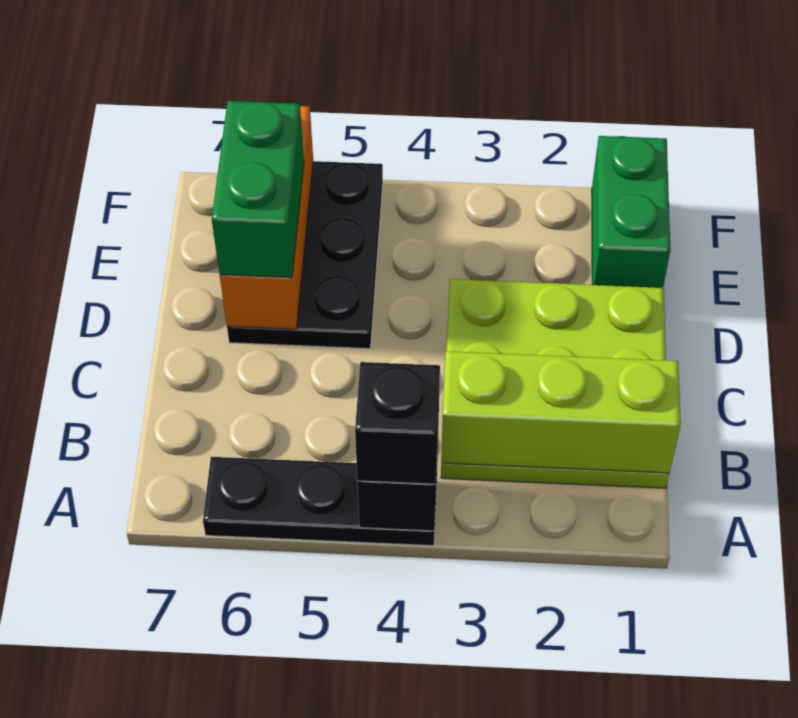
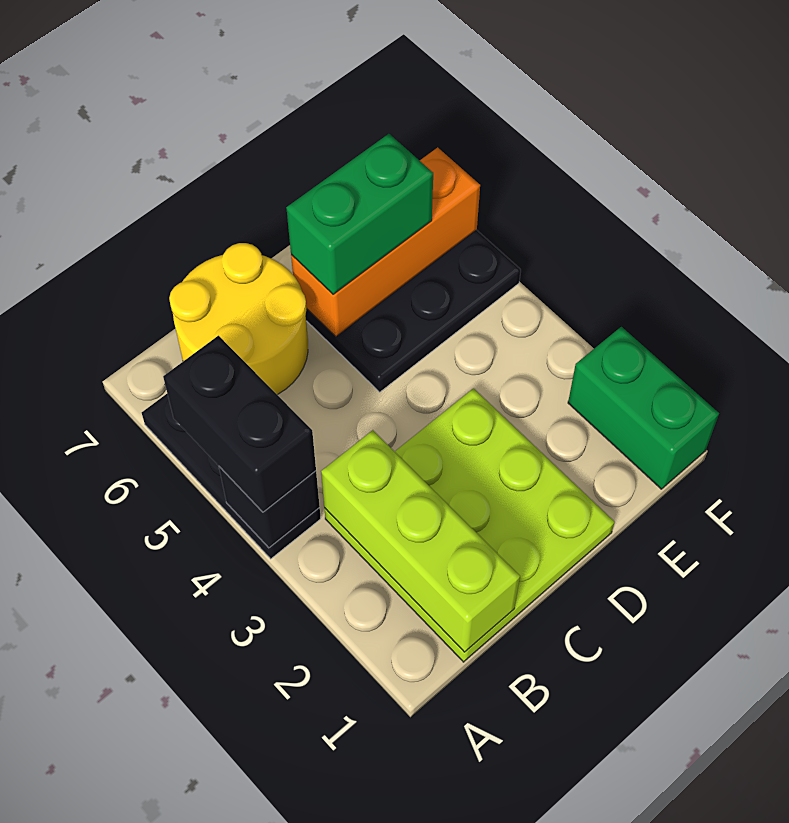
black brick A4 level 3 -> black brick A4:A5 level 3
none -> yellow round brick B6:C7 level 1
green brick E1:F1 level 1 -> green brick F1:F2 level 1

